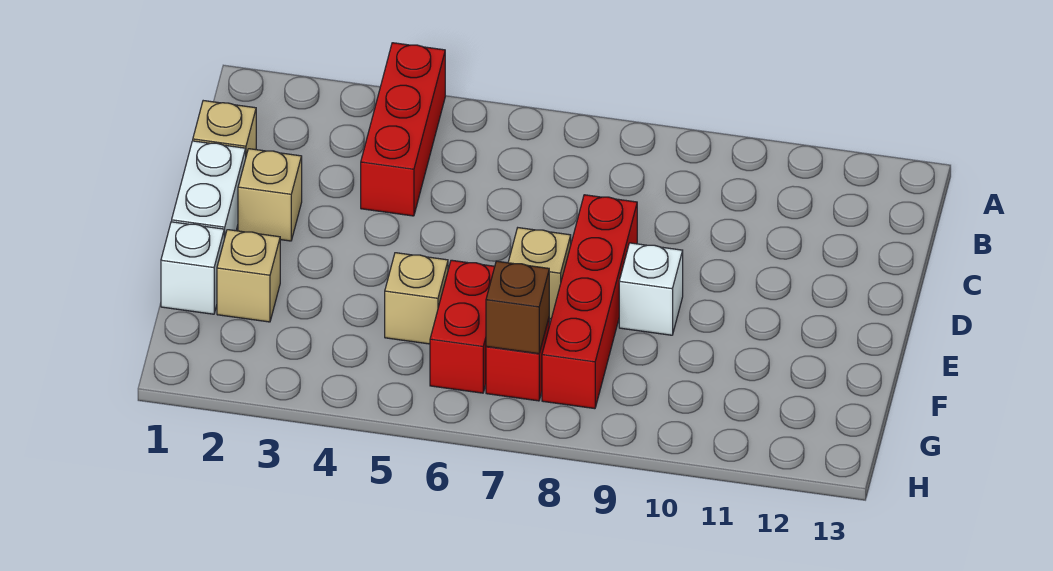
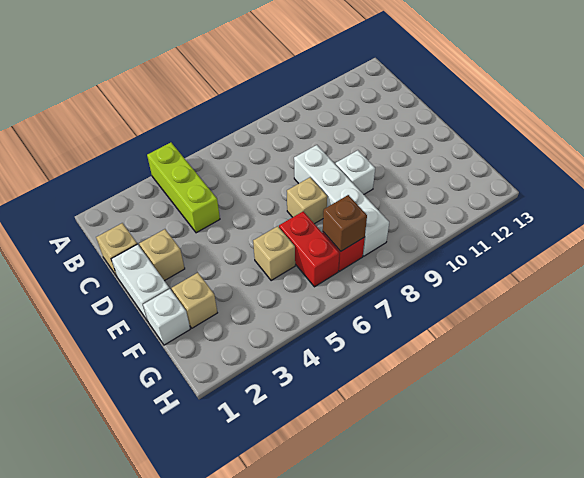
red brick A4:C4 level 1 -> lime brick A4:C4 level 1
red brick D8:G8 level 1 -> white brick D8:G8 level 1

